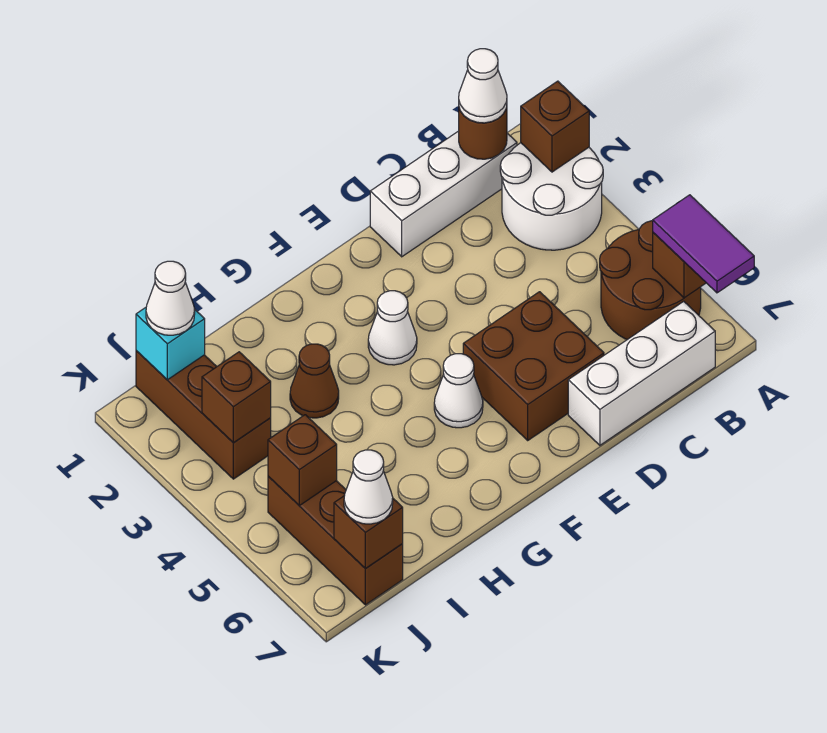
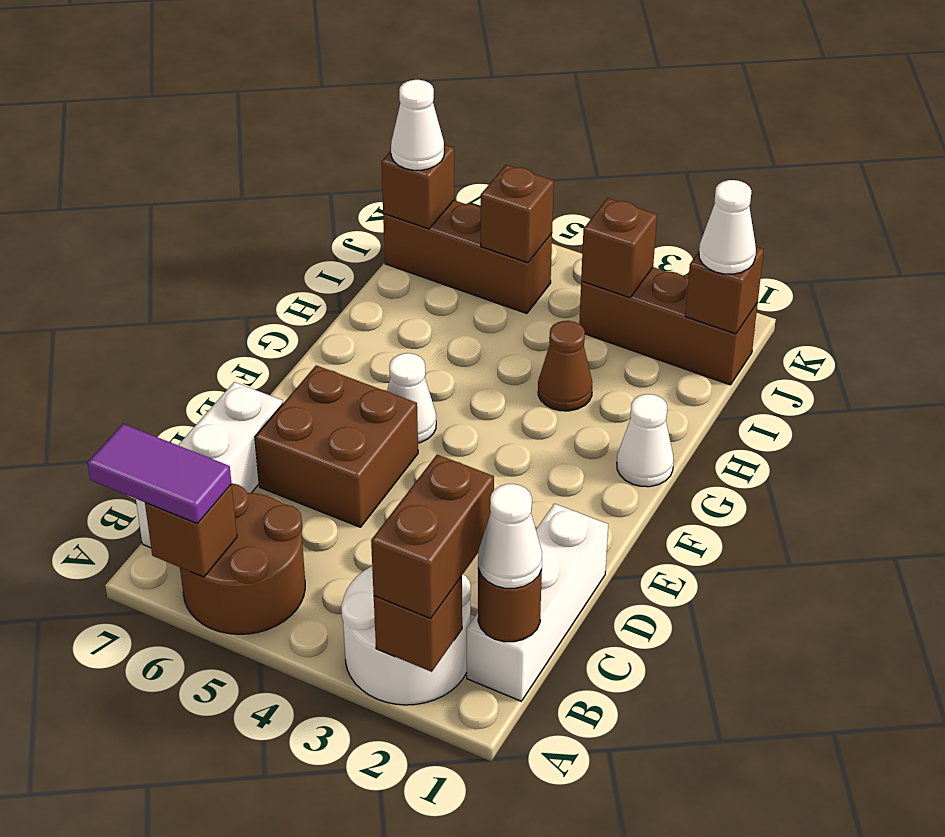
none -> brown brick A2:B2 level 3
white cone F3 level 1 -> white cone G1 level 1
cyan brick J1 level 2 -> brown brick J1 level 2

